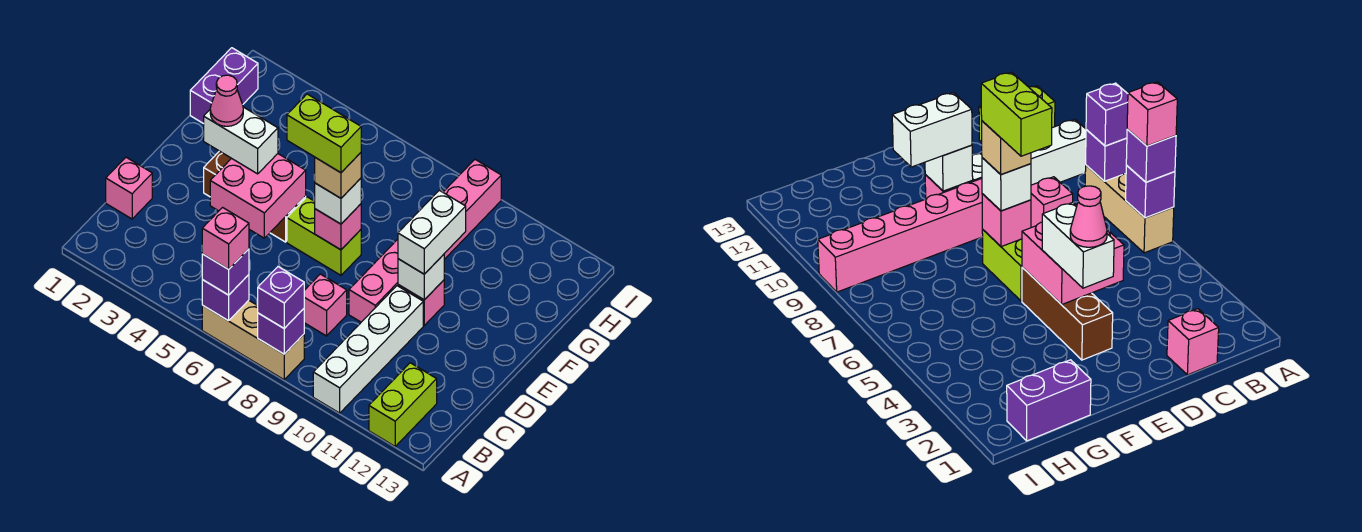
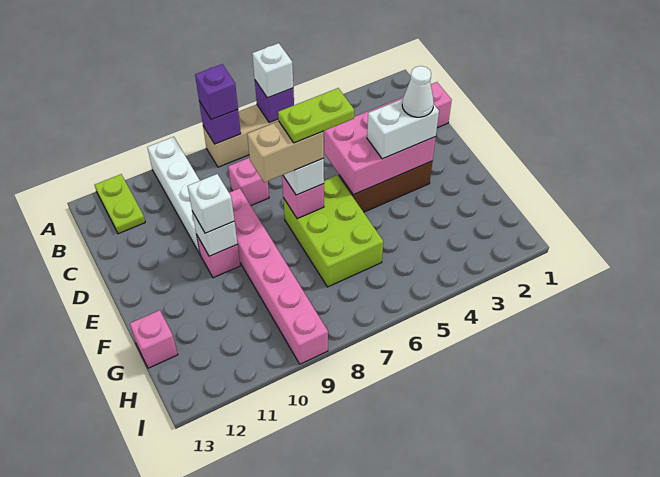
purple brick A6 level 3 -> white brick A6 level 3
pink brick A6 level 4 -> pink brick G13 level 1
lime brick A12:B12 level 1 -> lime plate A12:B12 level 1
pink brick D4:E5 level 2 -> pink brick D3:E5 level 2
pink cone E3 level 4 -> white cone E3 level 4
lime brick E6:E7 level 1 -> lime brick E6:G7 level 1
lime brick E6:E7 level 5 -> lime plate E6:E7 level 5
tan brick E7 level 4 -> tan brick E7:E8 level 4
white brick E10:F10 level 3 -> white brick E10 level 3
purple brick G1:H1 level 1 -> none

